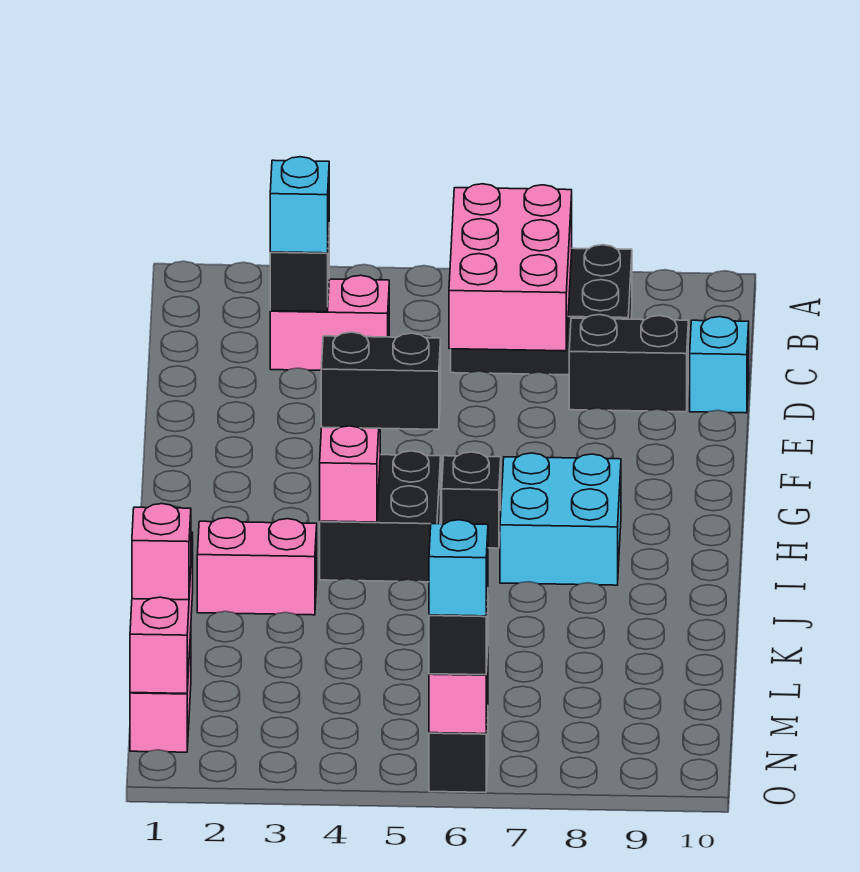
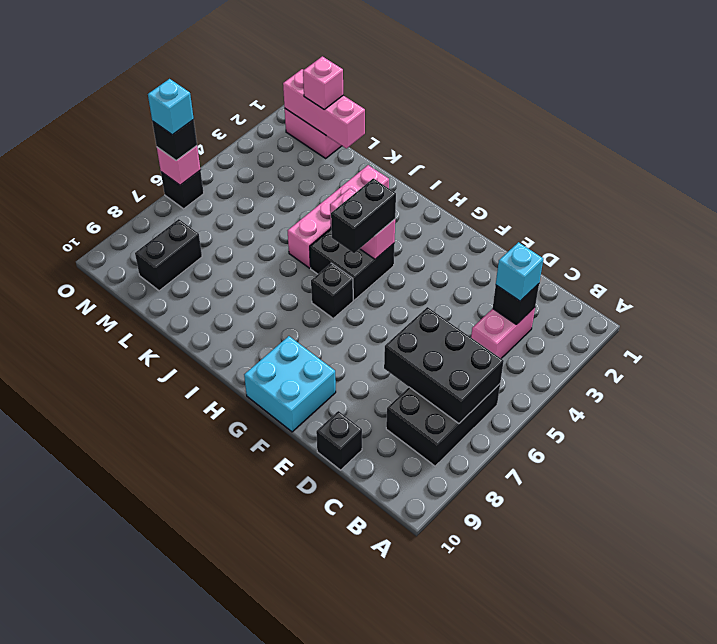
pink brick B6:D7 level 2 -> black brick B6:D7 level 2
black brick D8:D9 level 1 -> black brick M8:M9 level 1
cyan brick D10 level 1 -> black brick D10 level 1
cyan brick H7:I8 level 1 -> cyan brick F9:G10 level 1
pink brick J2:J3 level 1 -> pink brick J2:J5 level 1

